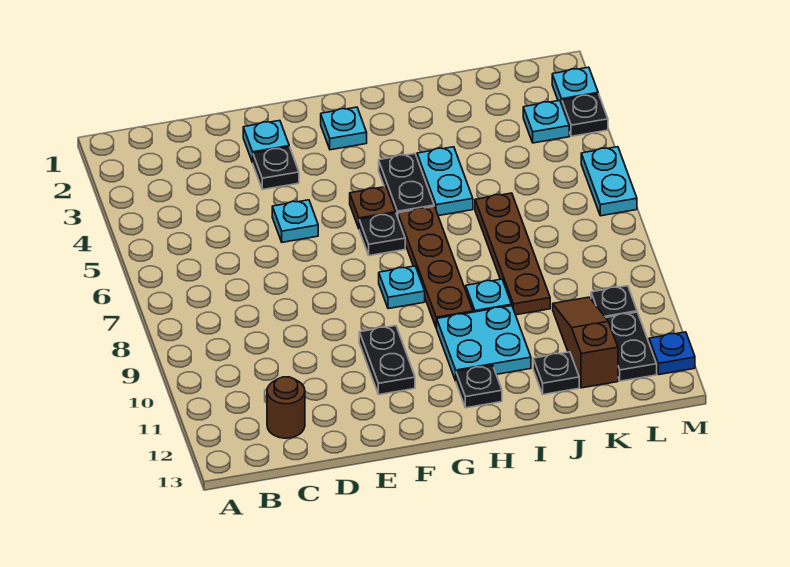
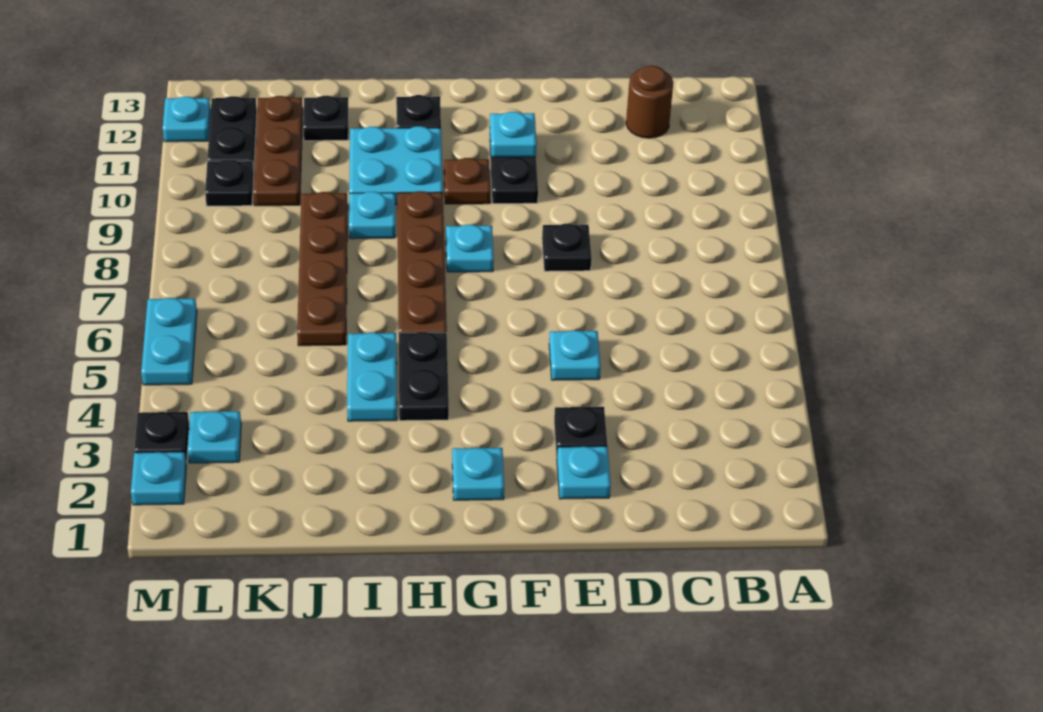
none -> cyan plate F11 level 2
brown plate G5 level 1 -> brown plate G10 level 1
black plate G6 level 1 -> black plate E8 level 1
brown slope K10:K12 level 1 top 12 -> brown plate K10:K12 level 1
blue plate M12 level 1 -> cyan plate M12 level 1

